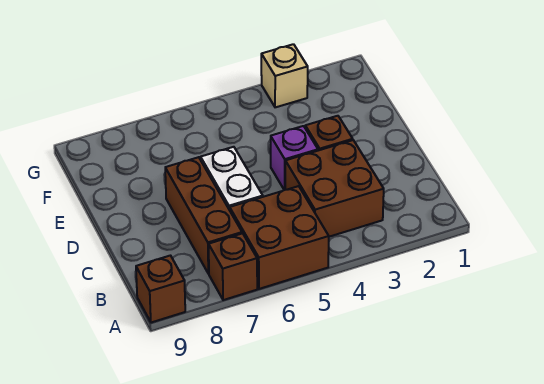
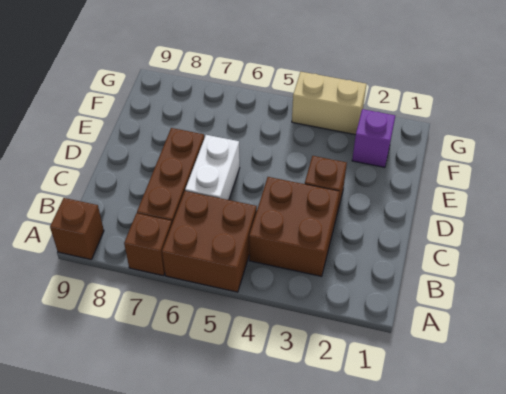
purple brick D4 level 1 -> purple brick F2 level 1
tan brick G3 level 1 -> tan brick G3:G4 level 1

